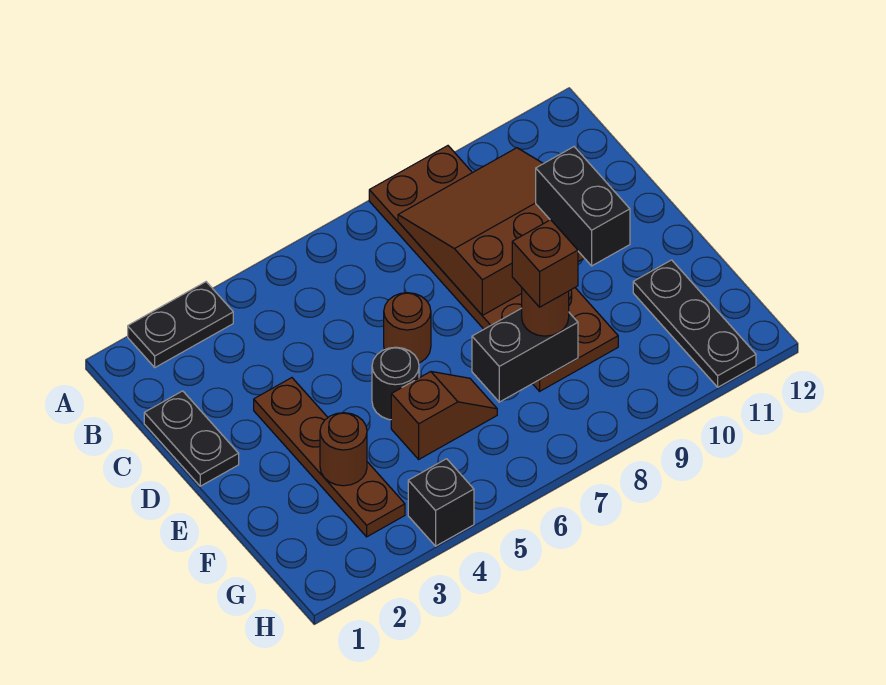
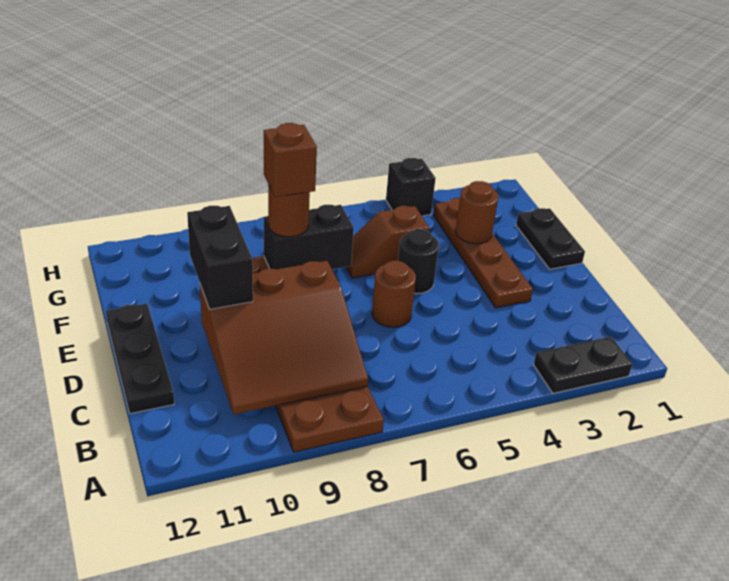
black plate C1:D1 level 1 -> black plate E1:F1 level 1
black plate F11:H11 level 1 -> black plate C12:E12 level 1

